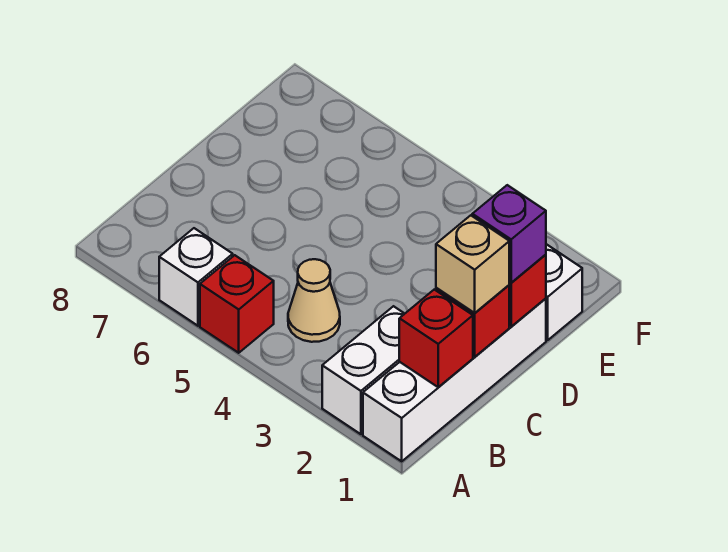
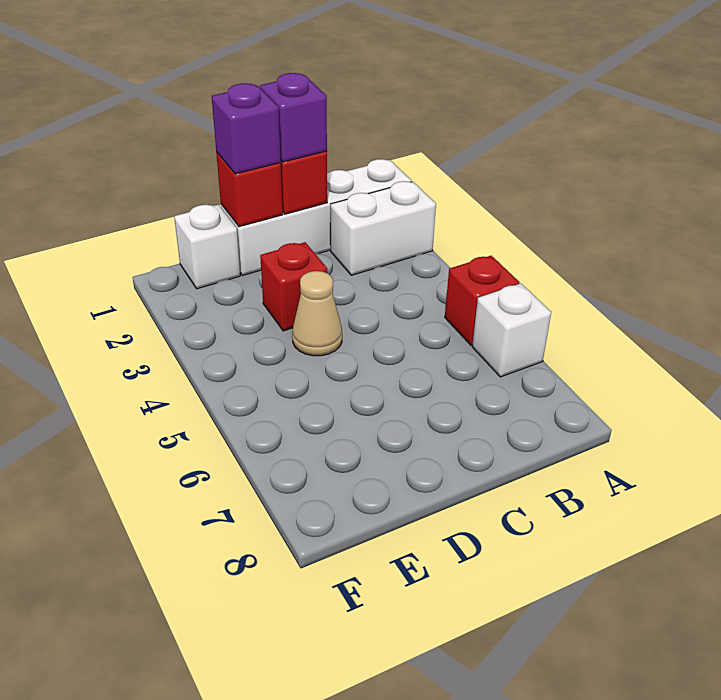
red brick B1 level 2 -> red brick D3 level 1
tan cone B4 level 1 -> tan cone D4 level 1
tan brick C1 level 3 -> purple brick C1 level 3

